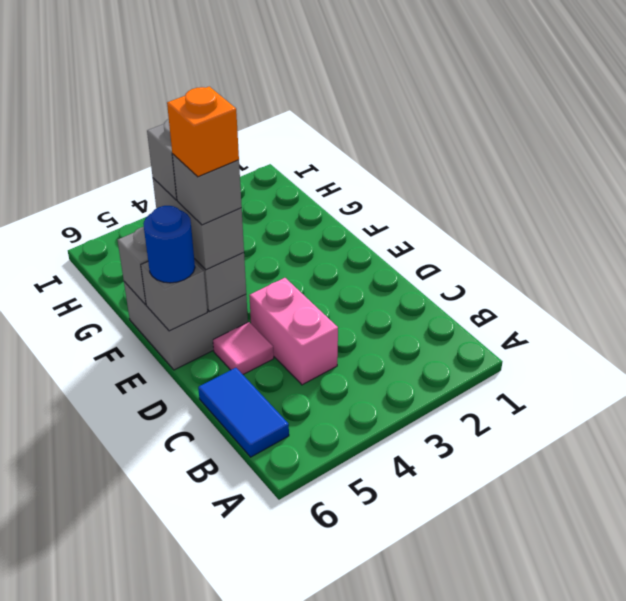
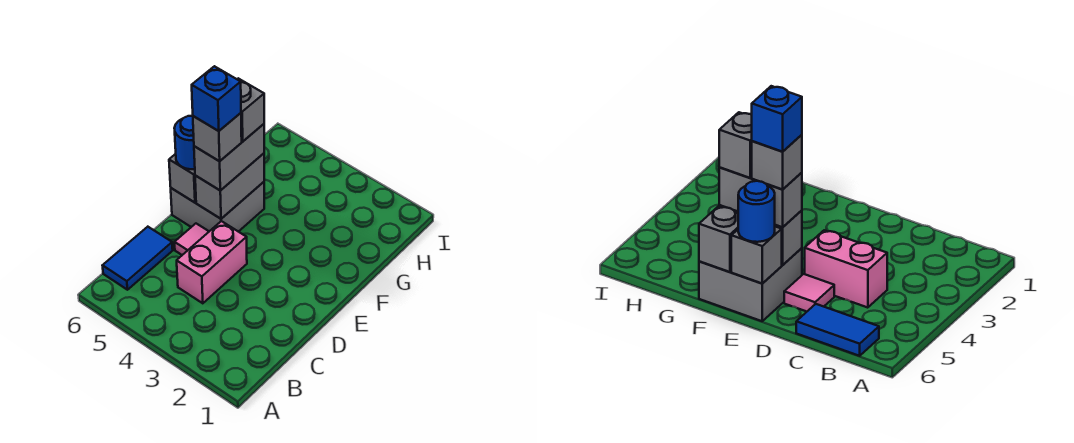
orange brick E5 level 5 -> blue brick E5 level 5

